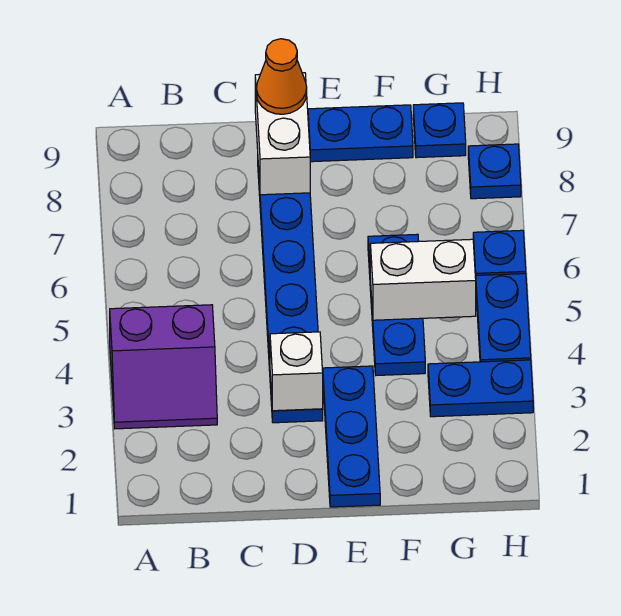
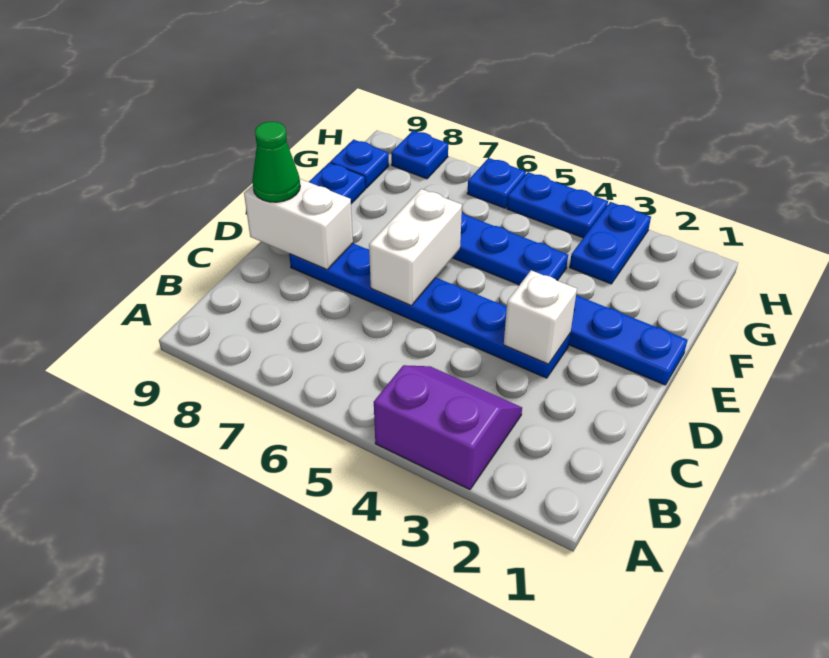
purple slope A3:B4 level 1 top 4 -> purple slope A3:B4 level 1 top A
orange cone D9 level 3 -> green cone D9 level 3
white brick F5:G5 level 2 -> white brick D6:E6 level 2

